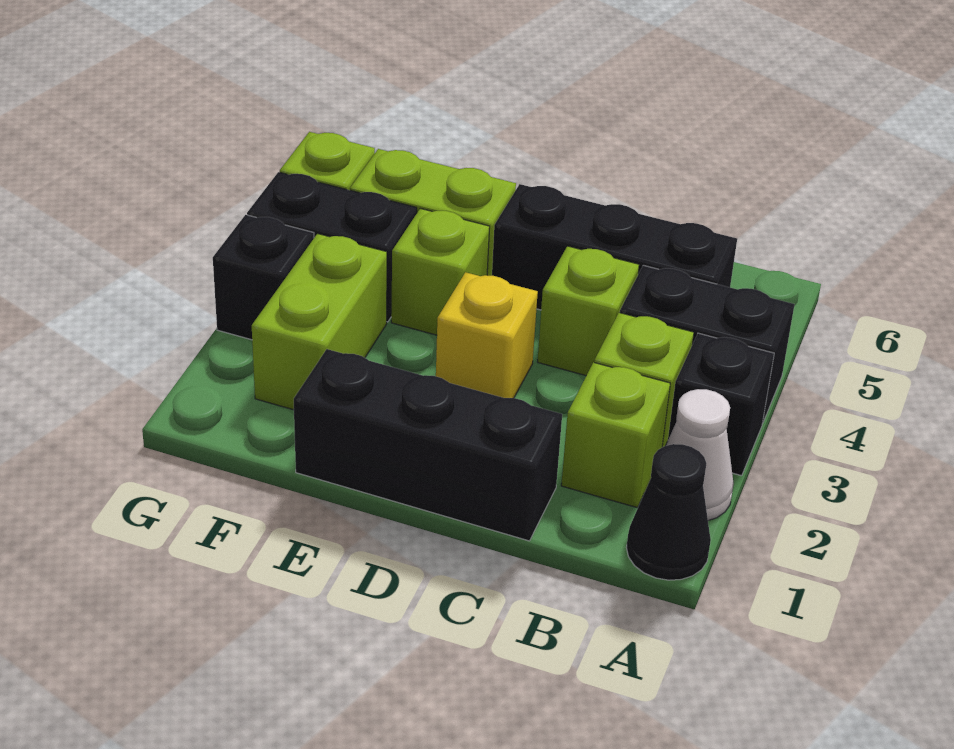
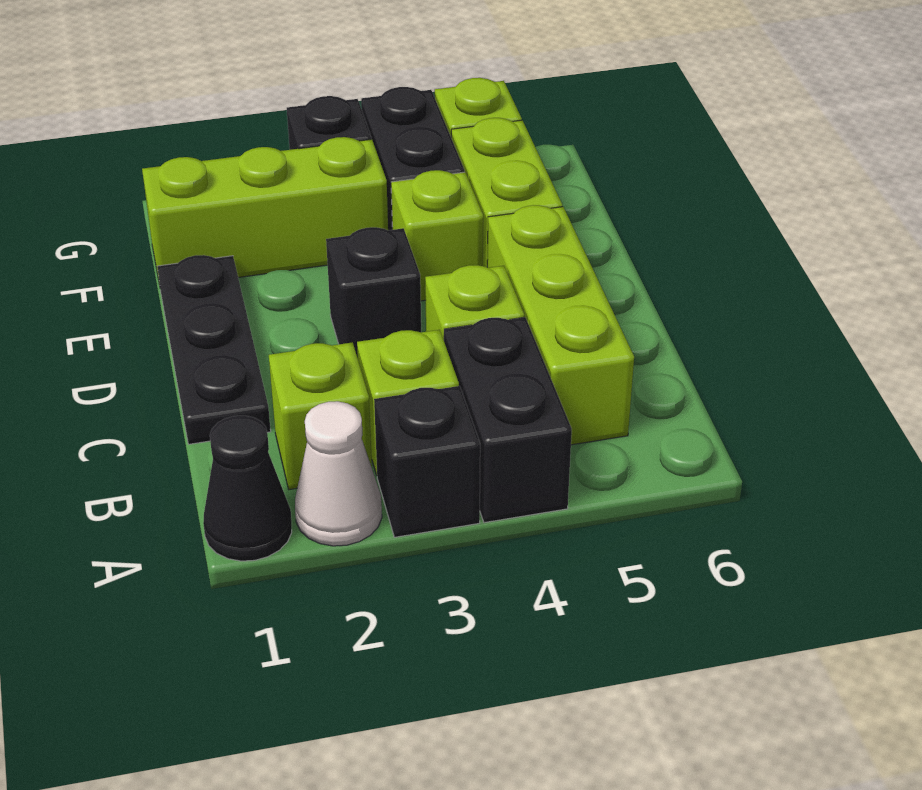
black brick B5:D5 level 1 -> lime brick B5:D5 level 1
black brick C1:E1 level 1 -> black plate C1:E1 level 1
yellow brick D3 level 1 -> black brick D3 level 1
lime brick F2:F3 level 1 -> lime brick F1:F3 level 1

